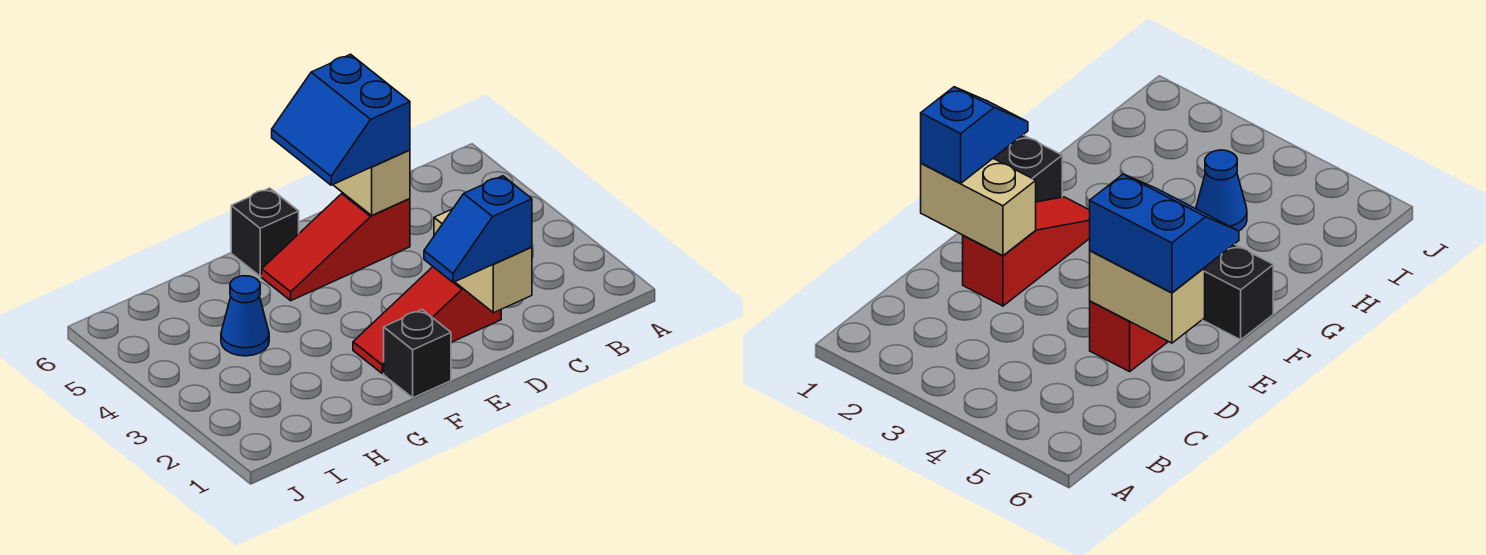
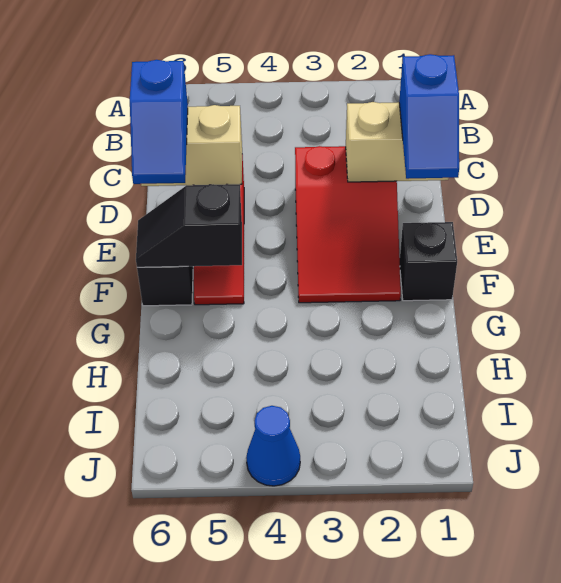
red slope D2:F2 level 1 top D -> red slope D2:F3 level 1 top D
blue slope D5:E6 level 3 top D -> blue slope D6:E6 level 3 top D
none -> black slope F5:F6 level 2 top 5
blue cone H4 level 1 -> blue cone J4 level 1

